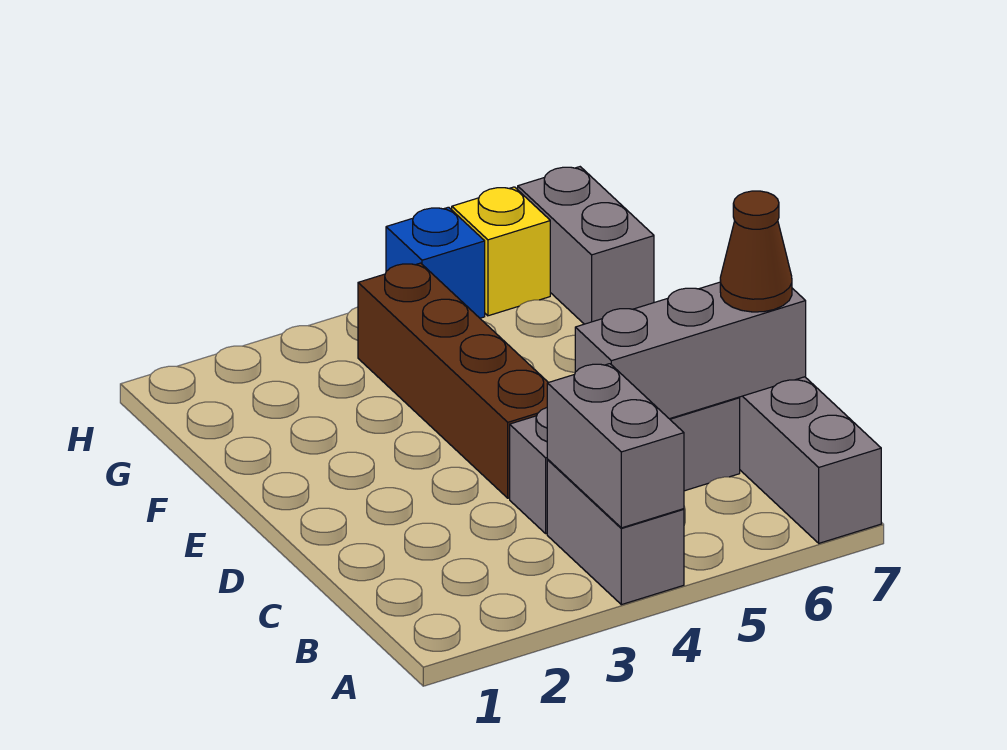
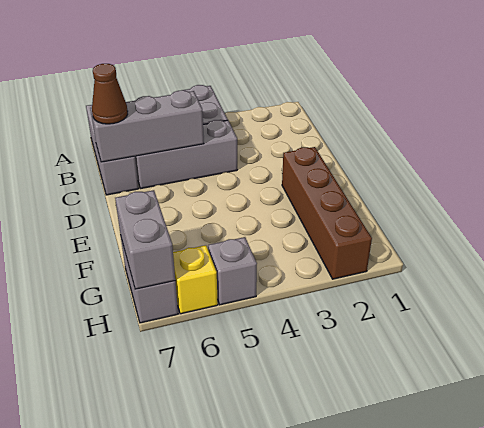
grey brick A4:B4 level 2 -> grey brick G7:H7 level 2
brown brick D4:G4 level 1 -> brown brick E2:H2 level 1
blue brick H5 level 1 -> grey brick H5 level 1

